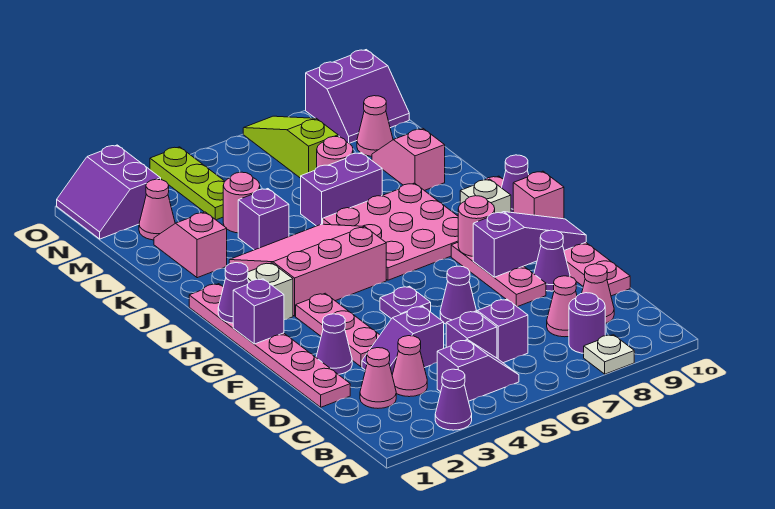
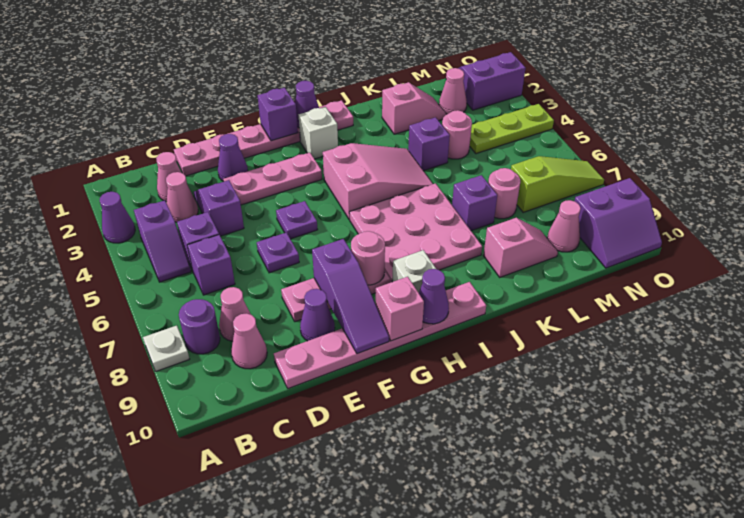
purple cone E6 level 1 -> purple plate E6 level 1
pink slope H3:J5 level 1 top H -> pink slope H4:J5 level 1 top H
purple brick K6:K7 level 1 -> purple brick K7 level 1
purple slope N9:O10 level 1 top O -> purple slope N9:O10 level 1 top 9

